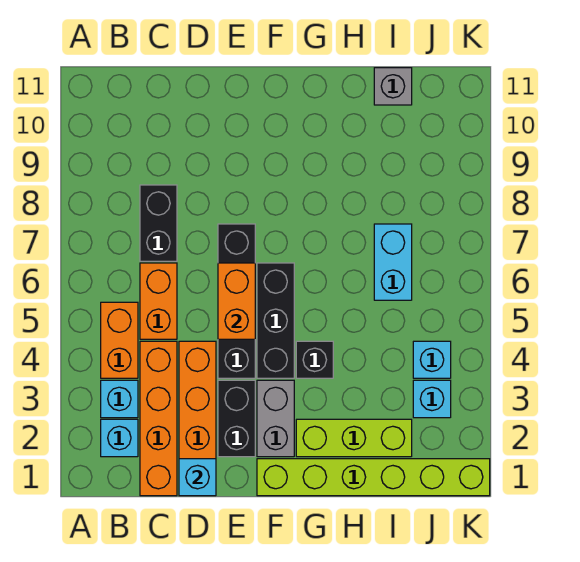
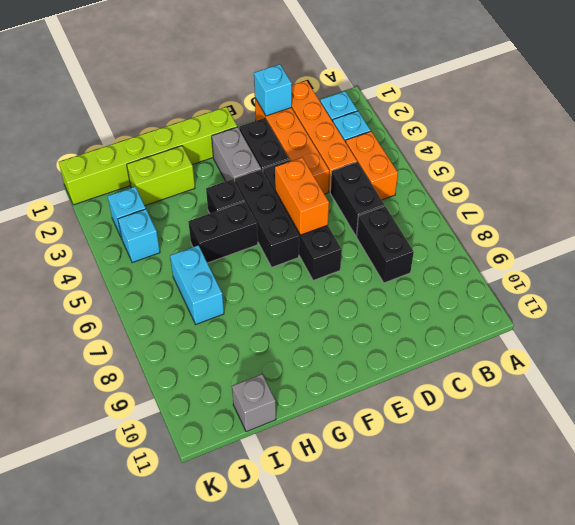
orange brick C5:C6 level 1 -> black brick C5:C6 level 1
lime brick G2:I2 level 1 -> lime brick H2:I2 level 1
none -> black brick G5:H5 level 1

